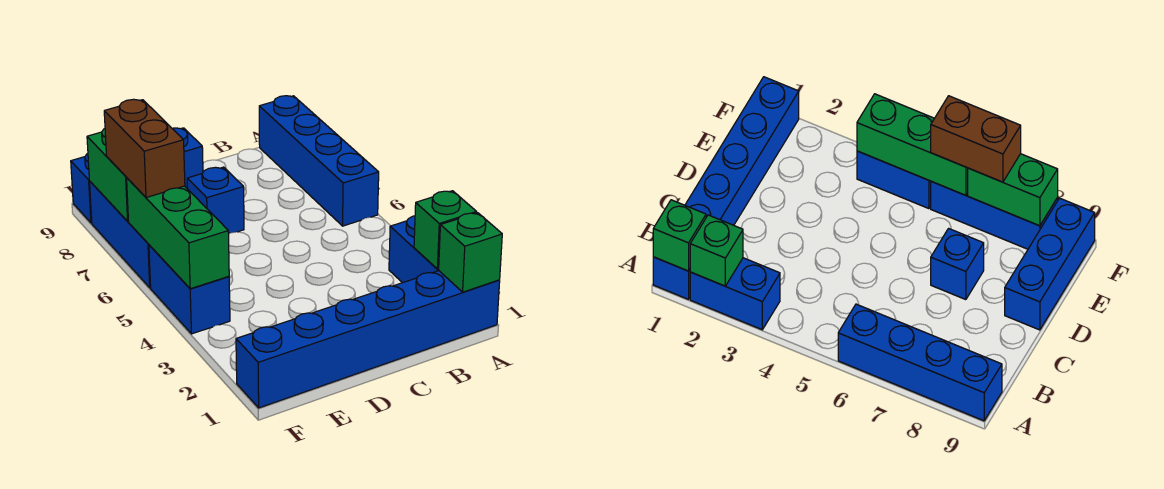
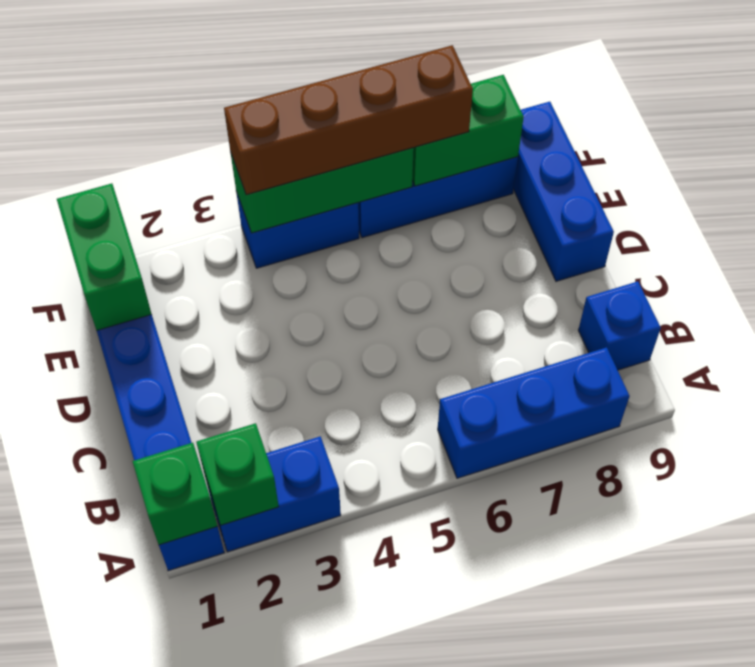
blue brick A6:A9 level 1 -> blue brick A6:A8 level 1
blue brick D7 level 1 -> blue brick B9 level 1
none -> green brick E1:F1 level 2
brown brick F6:F7 level 3 -> brown brick F4:F7 level 3

